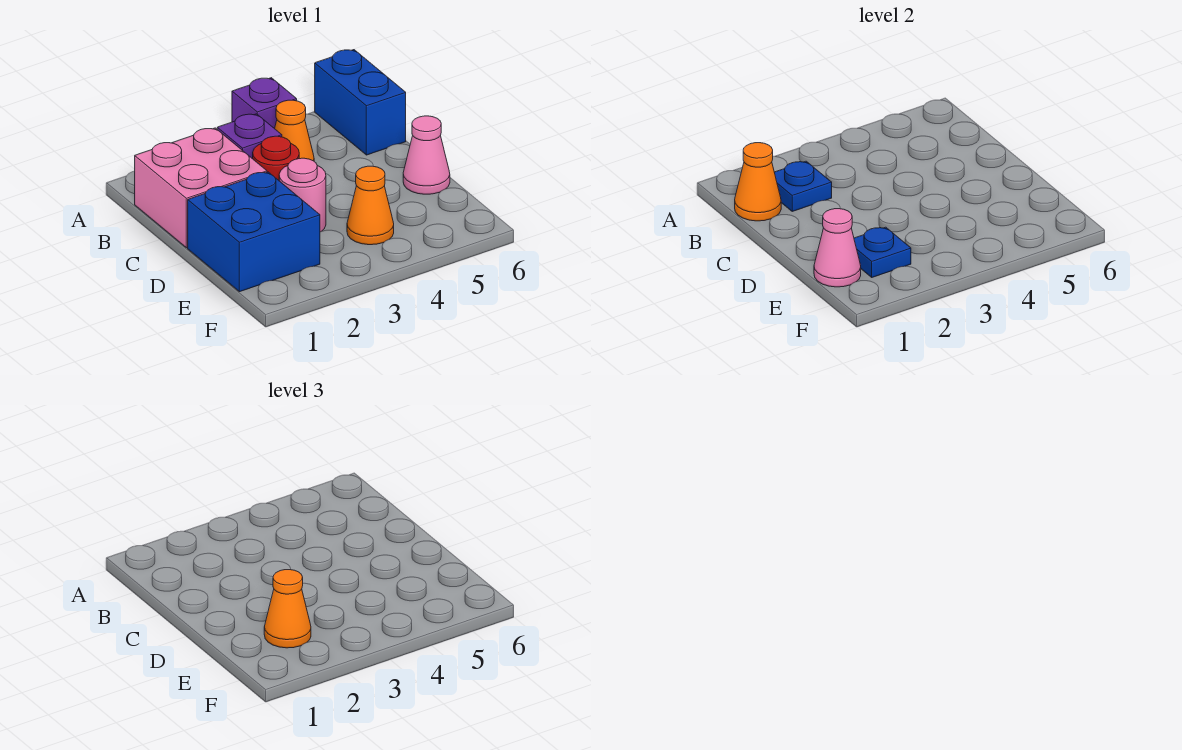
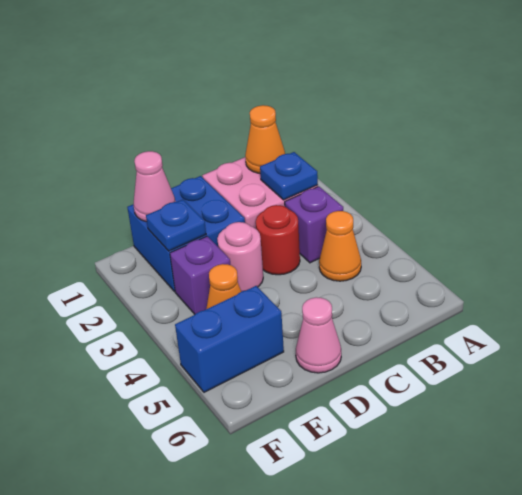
purple brick A4 level 1 -> purple brick E3 level 1
blue brick A6:B6 level 1 -> blue brick E5:F5 level 1
orange cone E2 level 3 -> none

